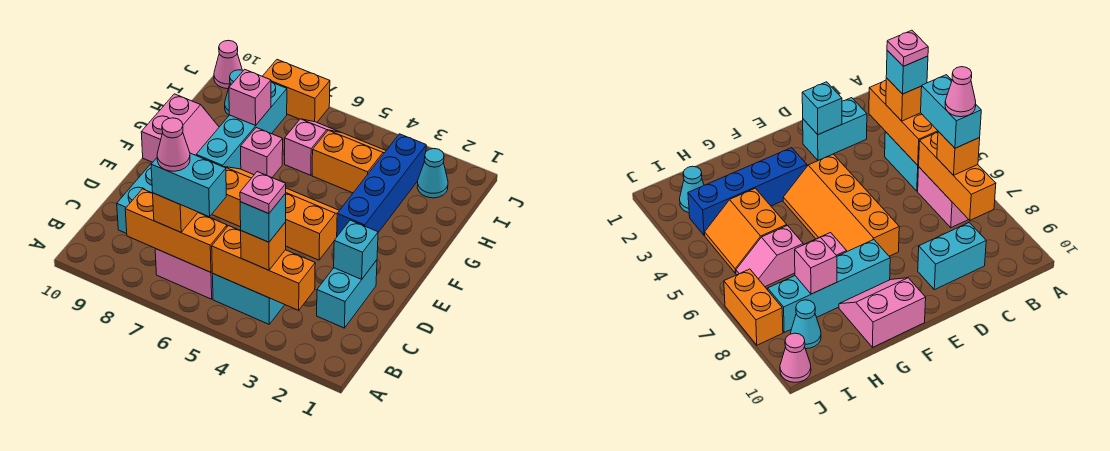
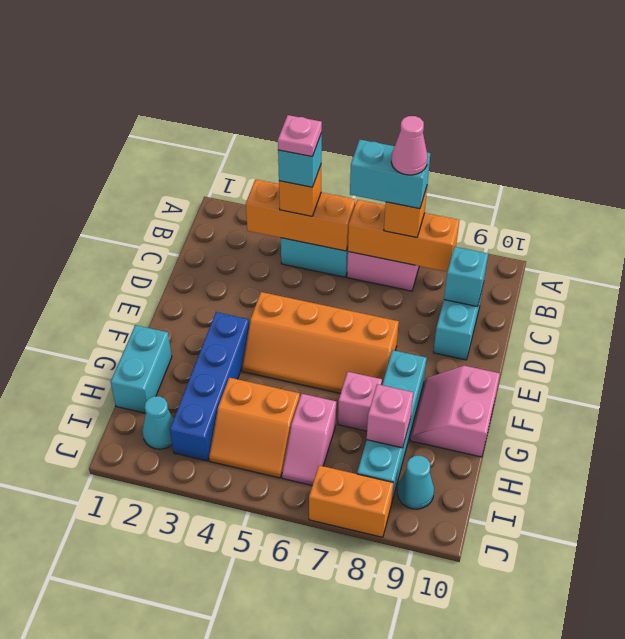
cyan brick C2:D2 level 1 -> cyan brick G1:H1 level 1
cyan brick D2 level 2 -> cyan brick C9 level 2
pink cone J10 level 1 -> none

